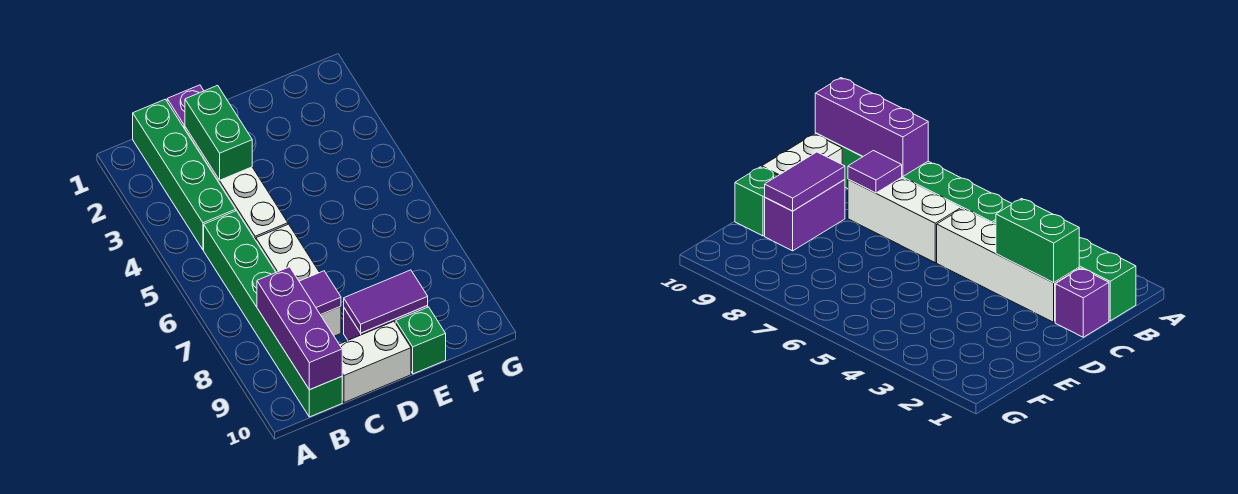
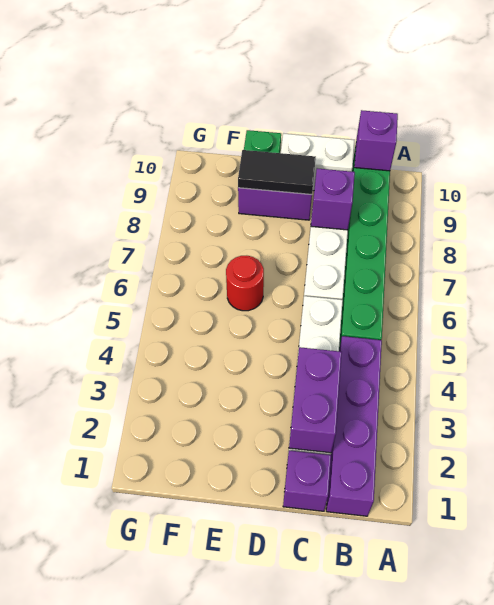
green brick B1:B4 level 1 -> purple brick B1:B4 level 1
purple brick B8:B10 level 2 -> purple brick B10 level 2
green brick C2:C3 level 2 -> purple brick C2:C3 level 2
purple tile C8 level 2 -> purple brick C8 level 2
purple tile D9:E9 level 2 -> black tile D9:E9 level 2
none -> red round brick E6 level 1

